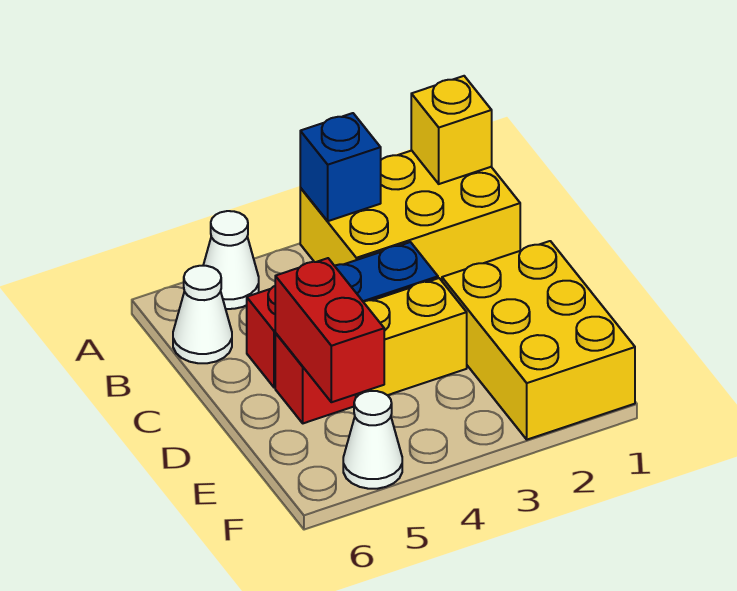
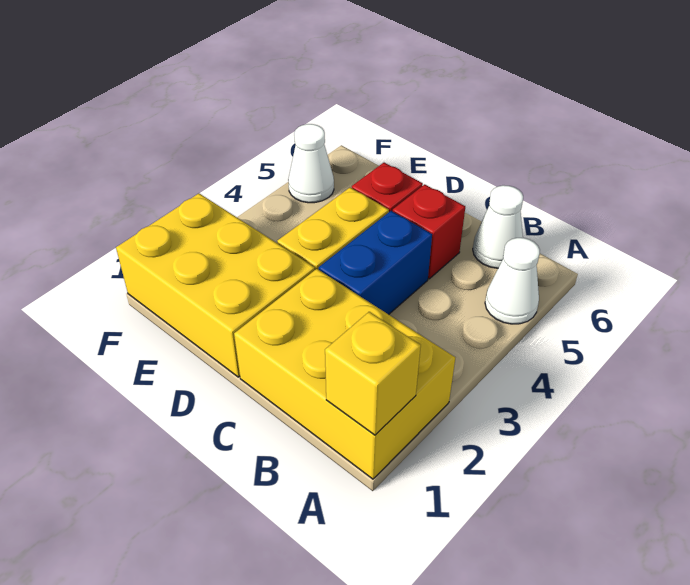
yellow brick A1:B3 level 1 -> yellow brick A1:C2 level 1
blue brick A3 level 2 -> none
red brick D5:E5 level 2 -> none

